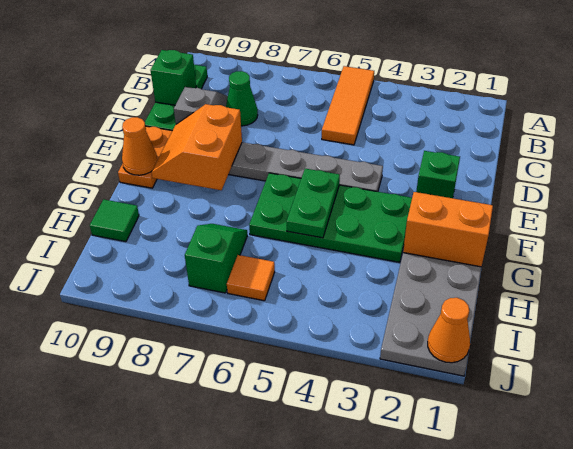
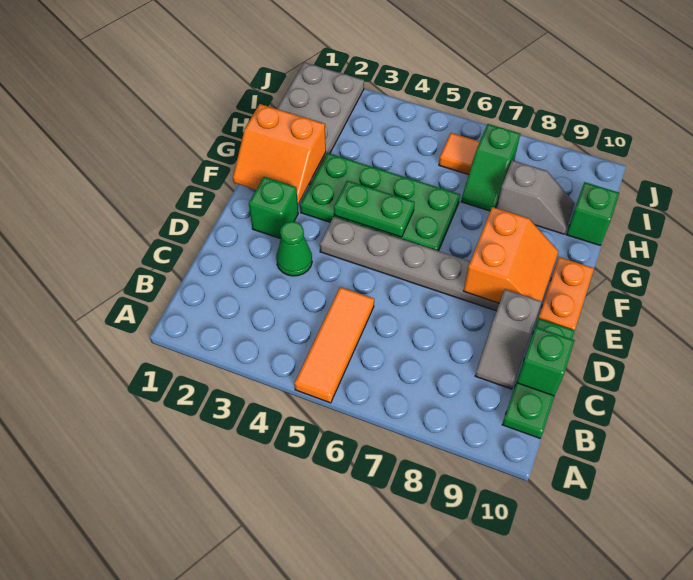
green cone C8 level 1 -> green cone D3 level 1
green plate F5:G5 level 2 -> green plate F4:F5 level 2
orange cone F10 level 2 -> none
none -> grey slope H8:H9 level 1 top 8
green tile H10 level 1 -> green brick H10 level 1
orange cone J1 level 2 -> none

